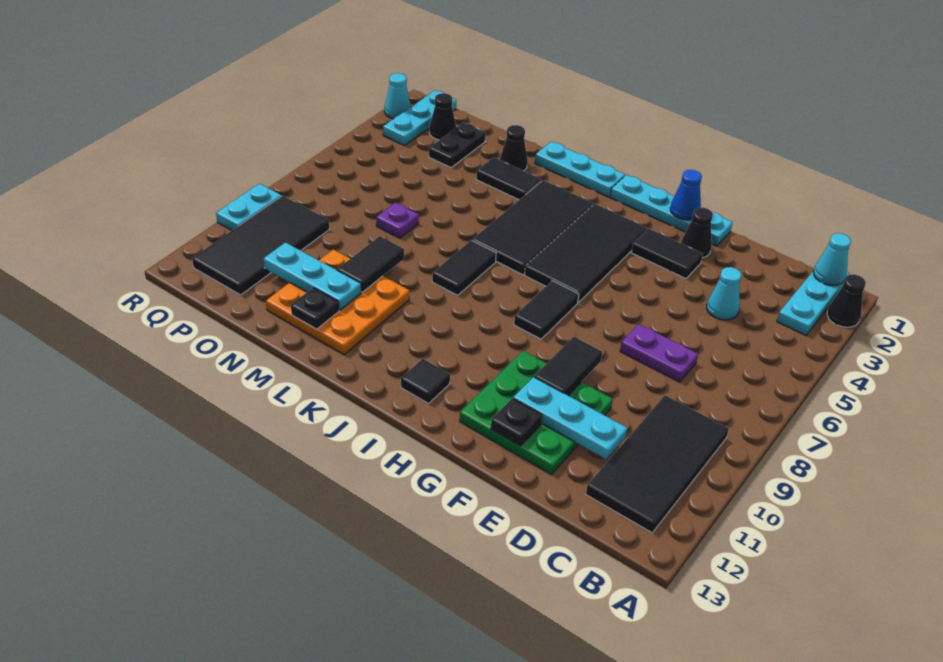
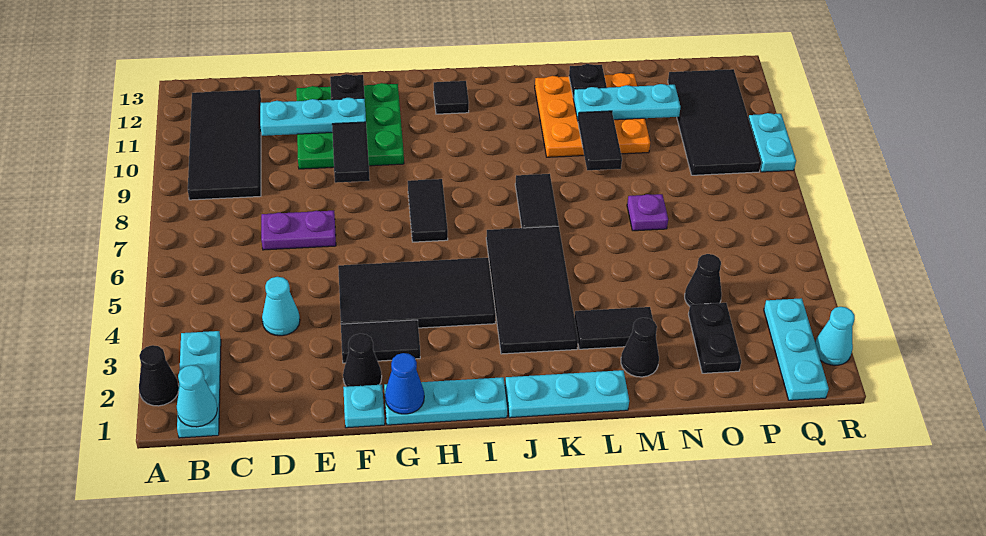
black tile H3:I6 level 1 -> black tile F4:I5 level 1
black cone P2 level 1 -> black cone O4 level 1

